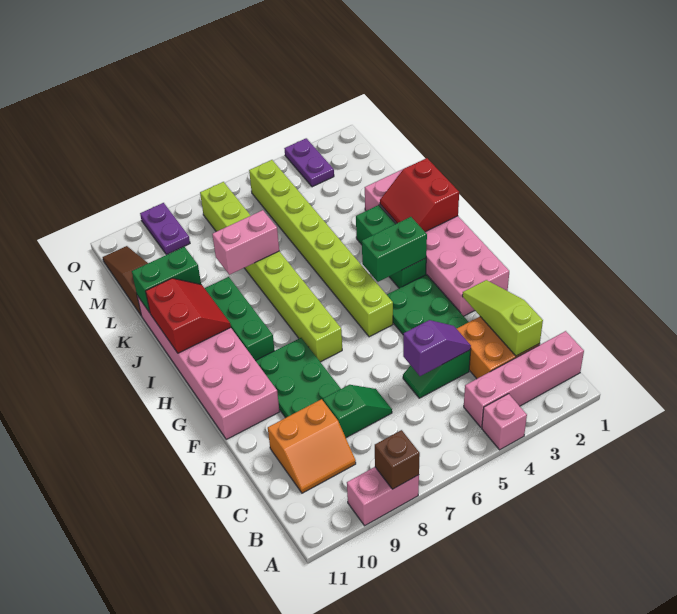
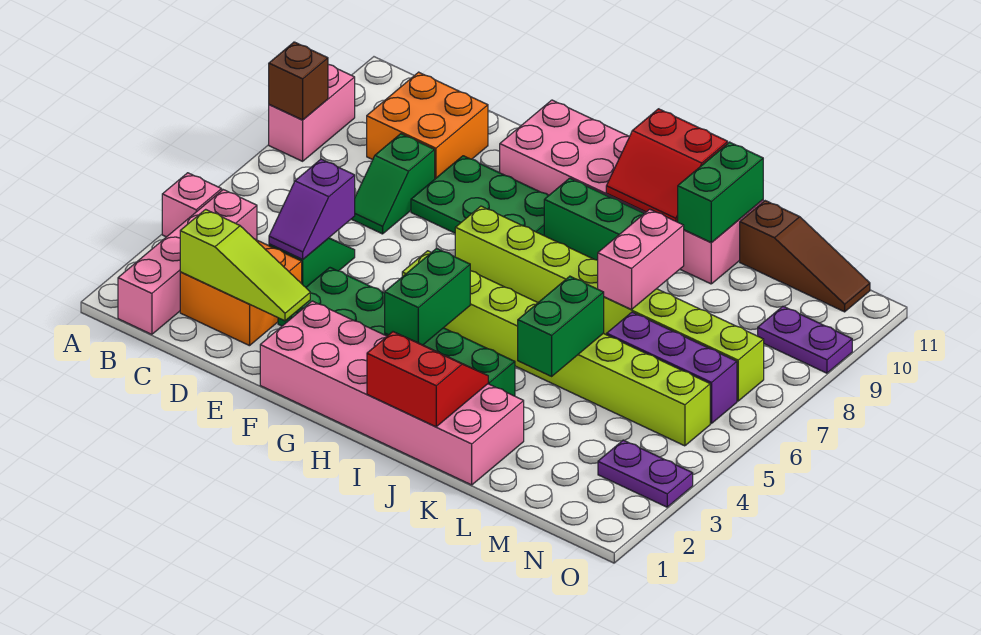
orange slope C9:D10 level 1 top D -> orange brick C9:D10 level 1
none -> green brick K4:K5 level 2
none -> purple brick L6:N6 level 1

